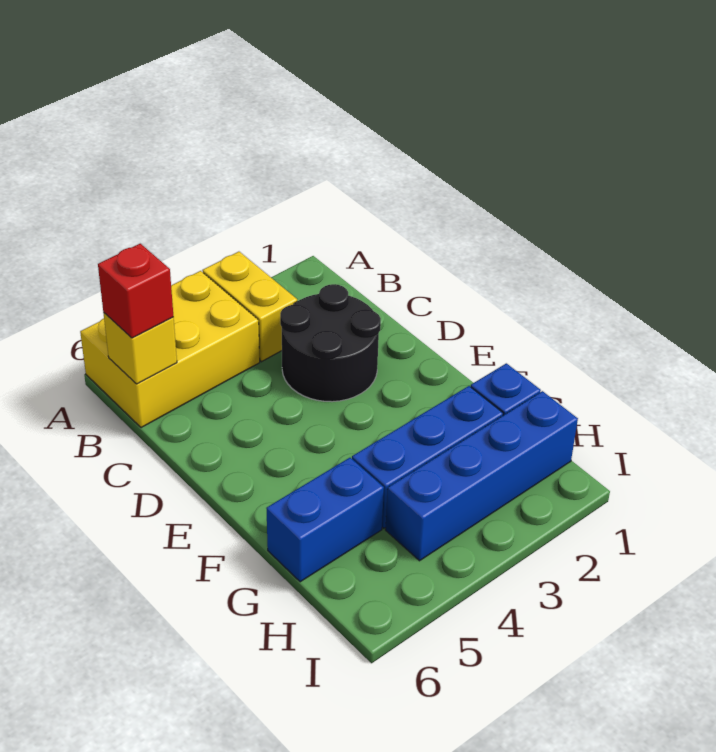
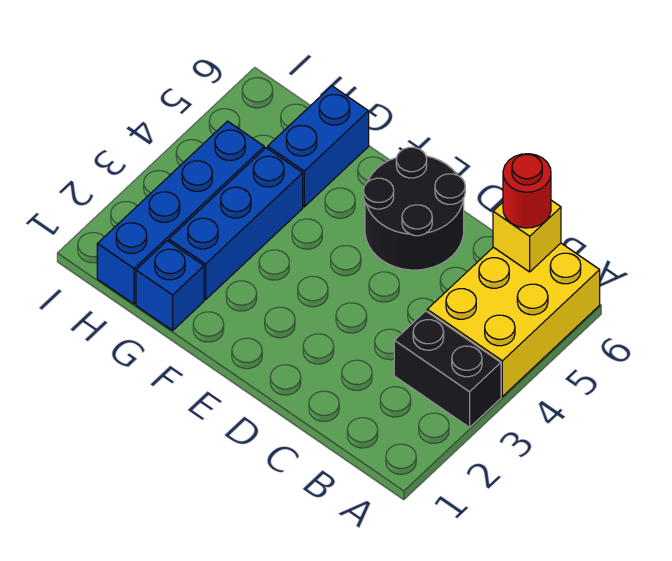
yellow brick A3:B3 level 1 -> black brick A3:B3 level 1
red brick B6 level 3 -> red round brick B6 level 3
black round brick C2:D3 level 1 -> black round brick D5:E6 level 1

